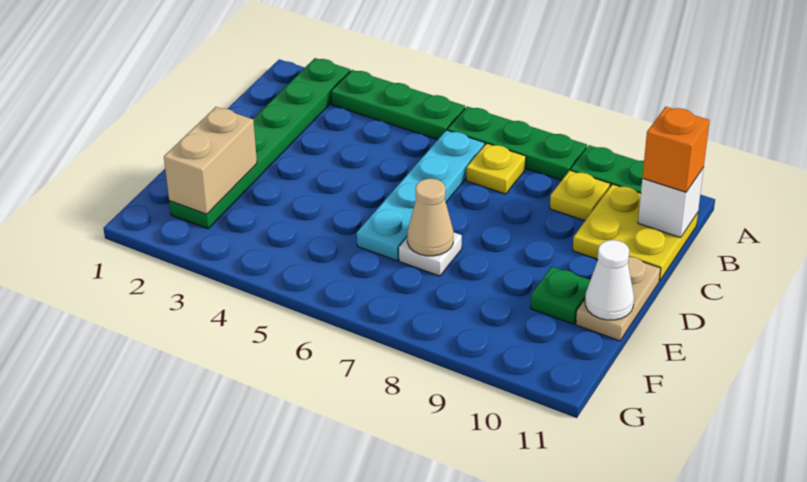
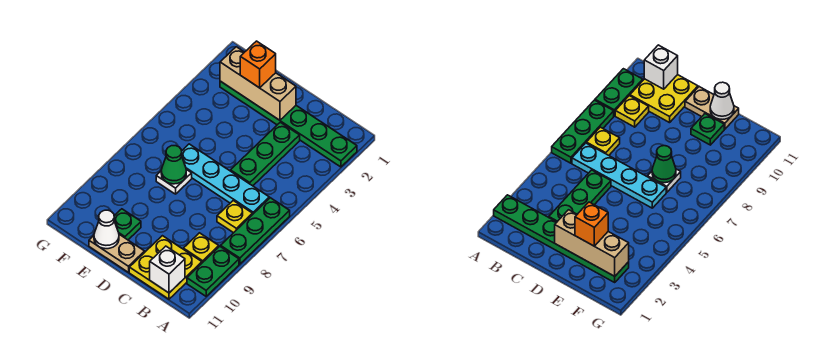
green plate A3:A5 level 1 -> green plate C3:C5 level 1
orange brick B11 level 3 -> orange brick E2 level 3
tan brick E2:F2 level 2 -> tan brick D2:F2 level 2
tan cone E7 level 2 -> green cone E7 level 2

